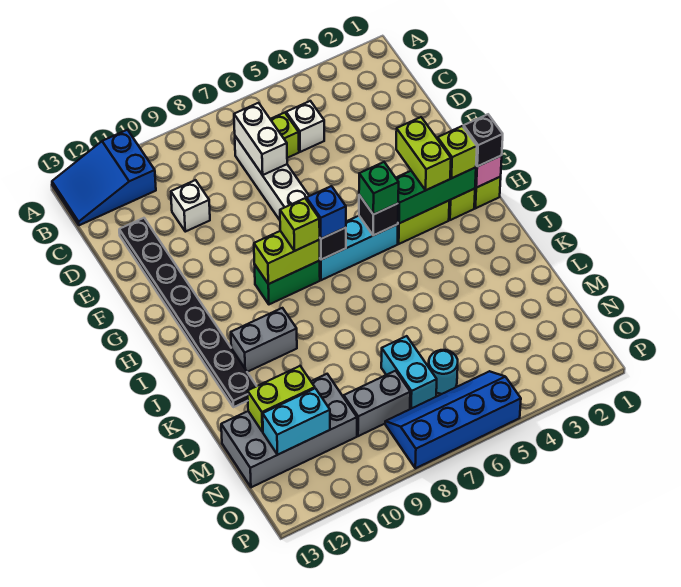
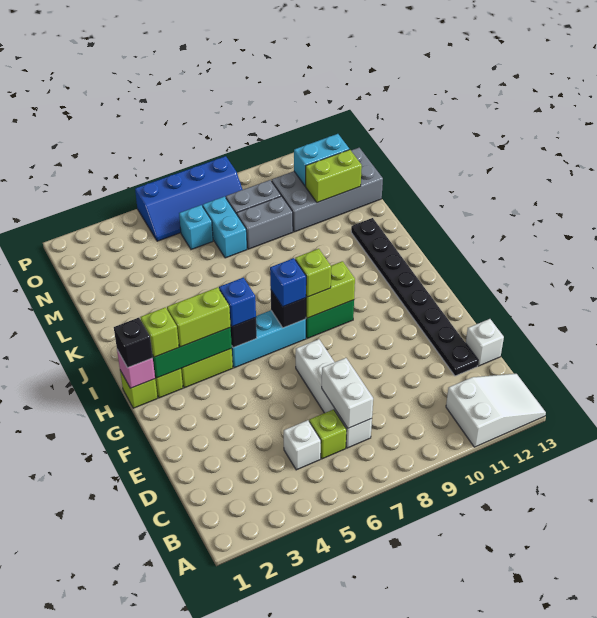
blue slope A11:B13 level 1 top 11 -> white slope A11:B13 level 1 top 11
white brick D10 level 1 -> white brick D13 level 1
lime brick G3:H3 level 3 -> lime brick H3:H4 level 3
green brick H5 level 3 -> blue brick H5 level 3
grey brick J10:J11 level 1 -> grey brick M8:M9 level 1
cyan round brick N6 level 1 -> cyan brick N6 level 1

